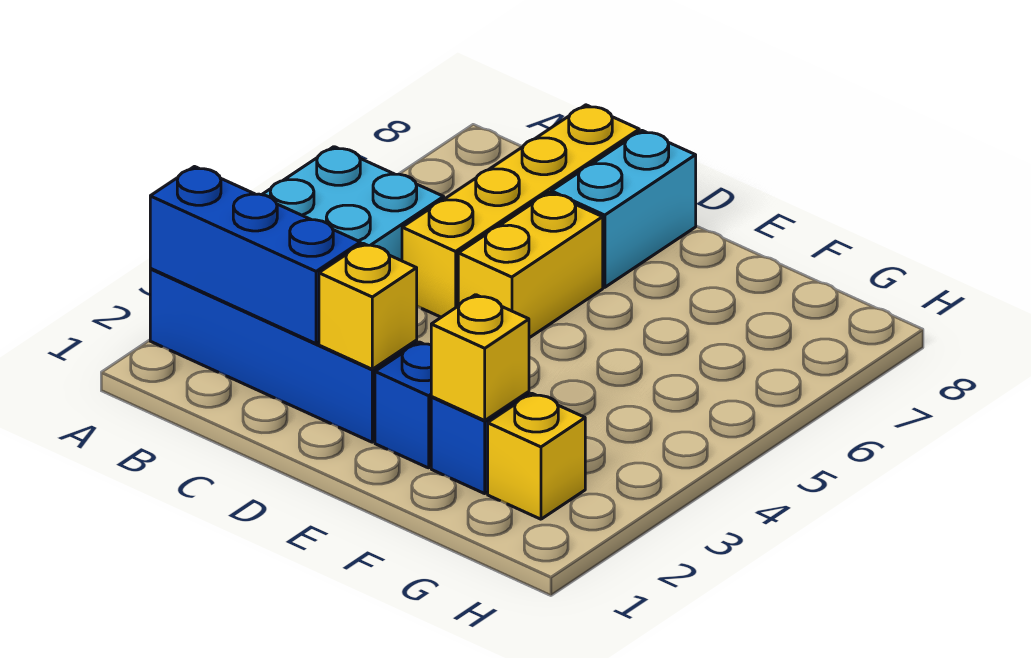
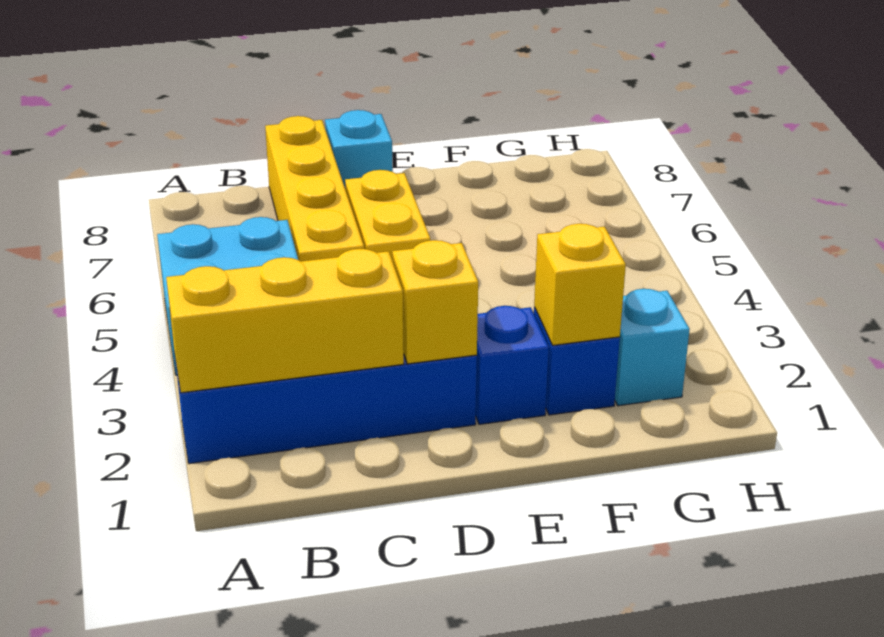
blue brick A2:C2 level 2 -> yellow brick A2:C2 level 2
cyan brick D7:D8 level 1 -> cyan brick D8 level 1
yellow brick G2 level 1 -> cyan brick G2 level 1

